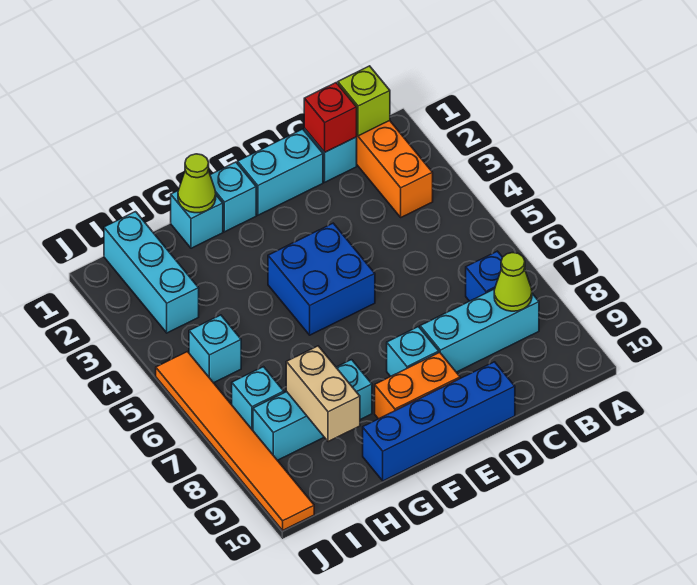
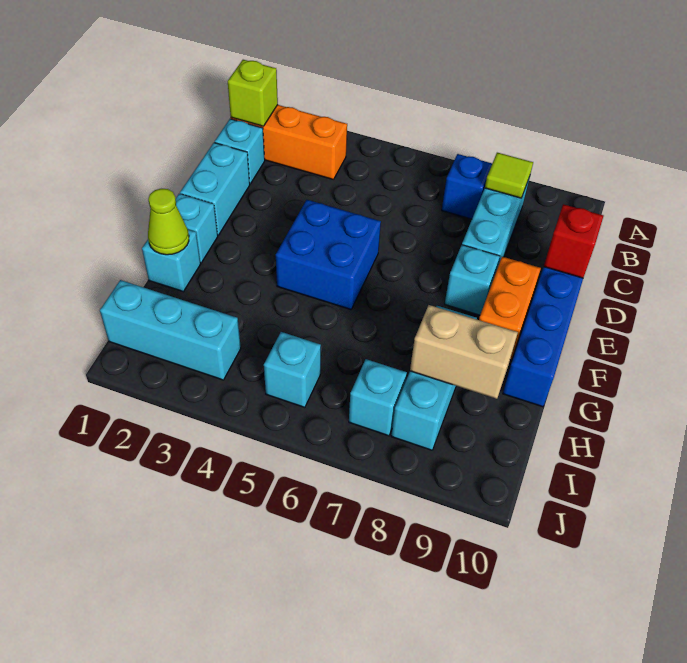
lime cone B8 level 2 -> lime tile B8 level 2
red brick C1 level 2 -> red brick D10 level 2
orange tile J5:J10 level 1 -> none

